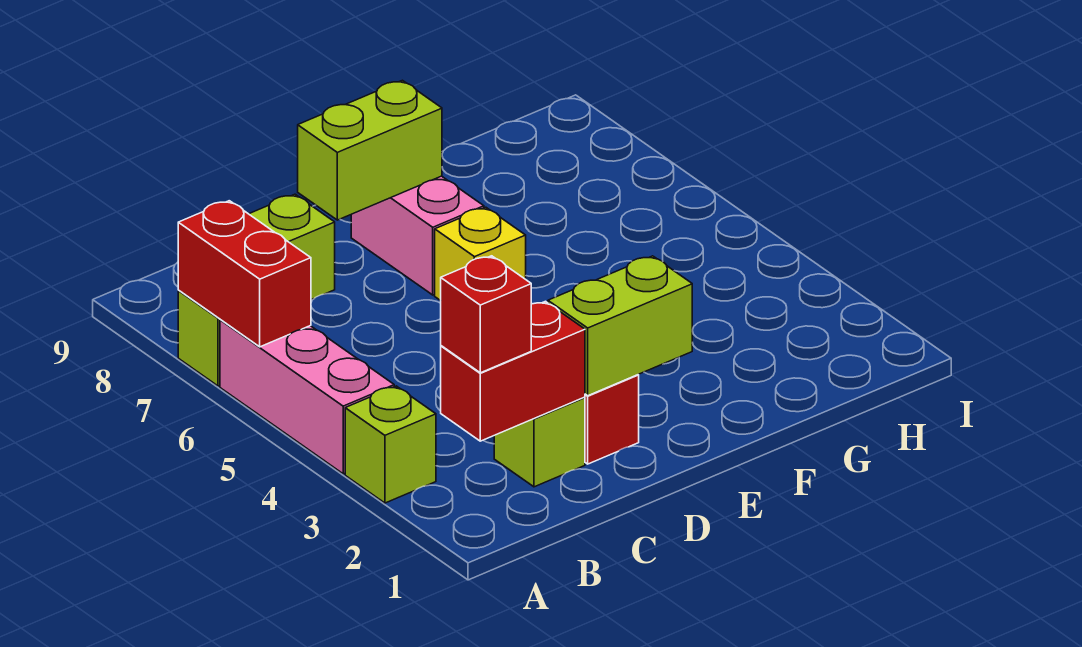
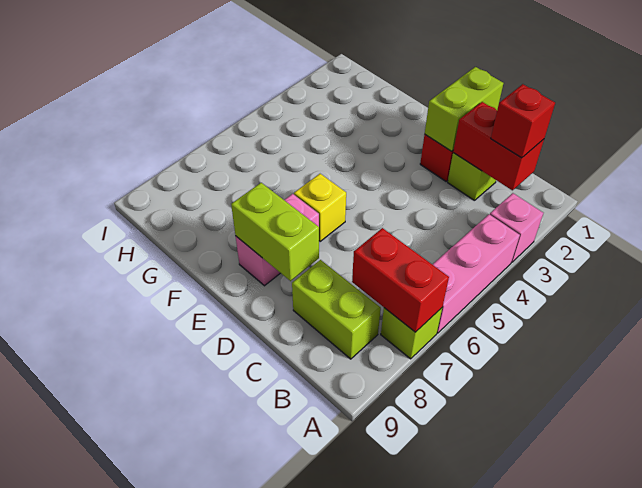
lime brick A3 level 1 -> pink brick A3 level 1
red brick A6:A7 level 2 -> red brick A7:B7 level 2
lime brick D2:E2 level 2 -> lime brick D1:D2 level 2

